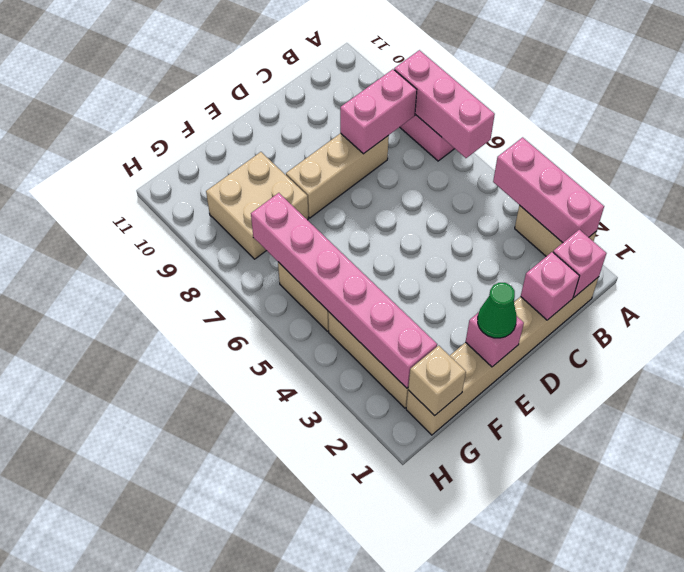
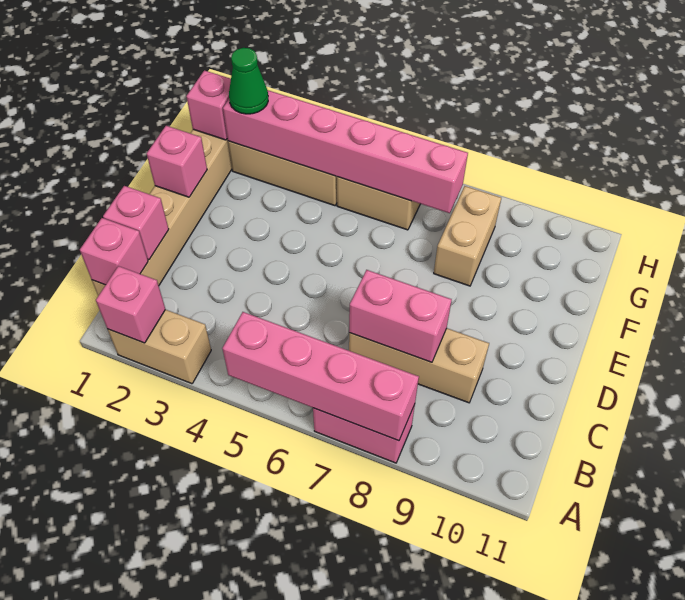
pink brick A2:A4 level 2 -> pink brick A2 level 2
pink brick A6:A8 level 2 -> pink brick A5:A8 level 2
pink brick B8:C8 level 2 -> pink brick C7:C8 level 2
tan brick C8:E8 level 1 -> tan brick C7:C9 level 1
green cone E1 level 3 -> green cone G2 level 3
tan brick F8:G9 level 1 -> tan brick F8:G8 level 1
tan brick G1 level 2 -> pink brick G1 level 2

